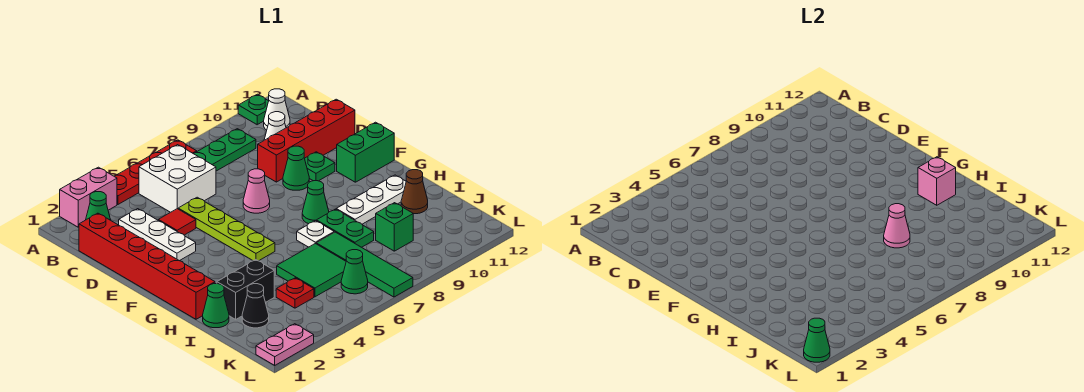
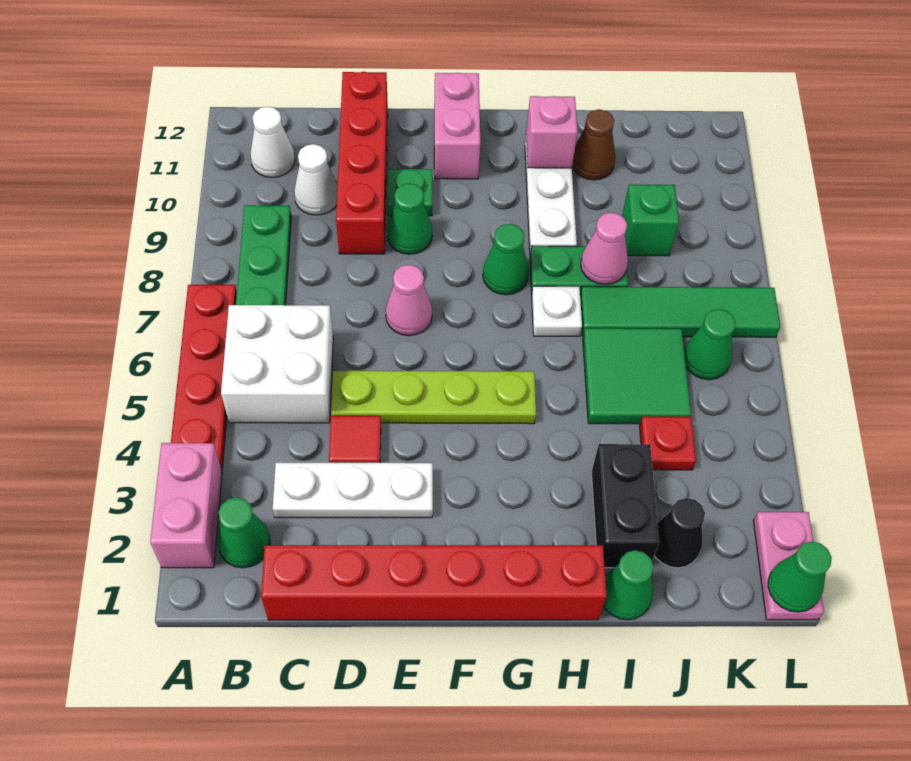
green plate A11 level 1 -> none
green brick F11:F12 level 1 -> pink brick F11:F12 level 1

